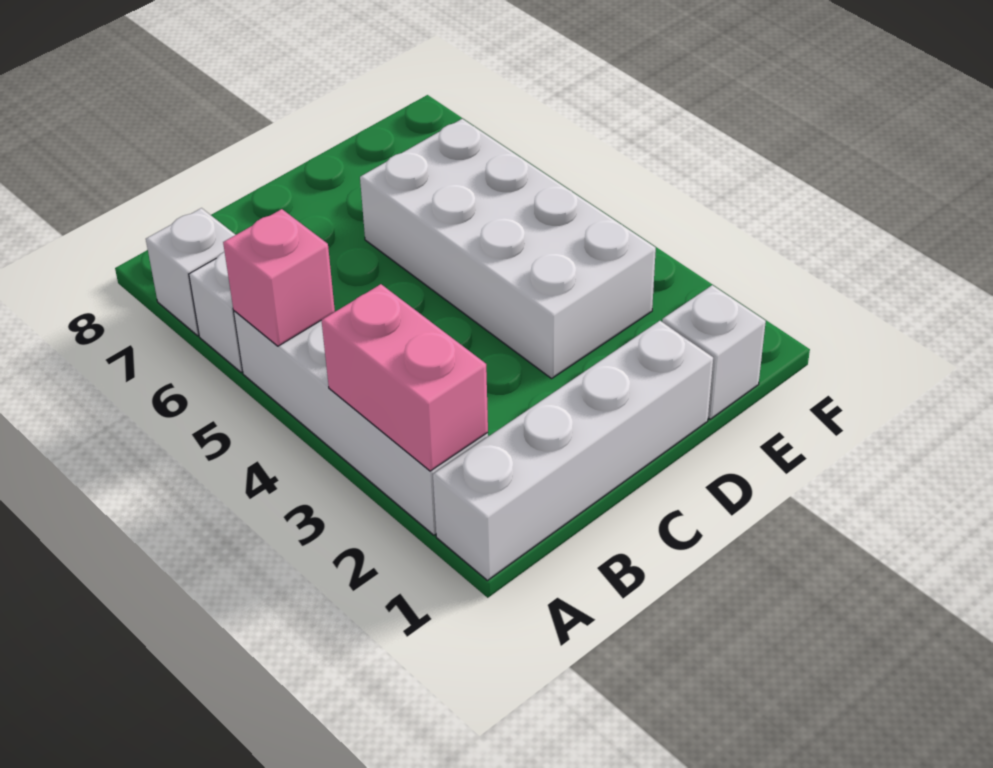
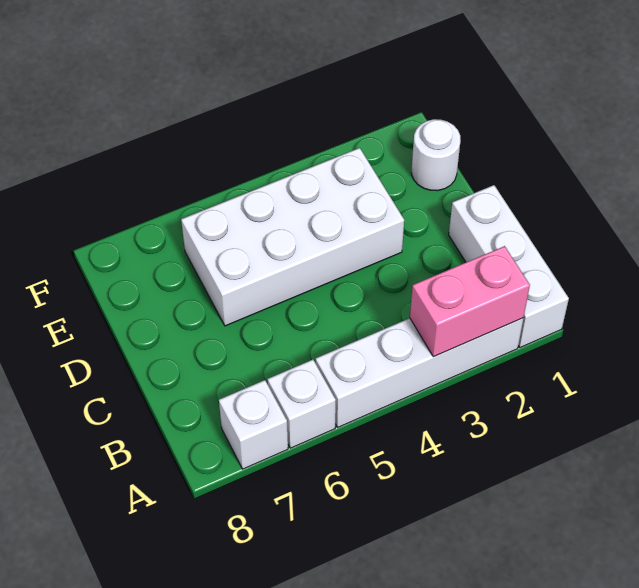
white brick A1:D1 level 1 -> white brick A1:C1 level 1
pink brick A5 level 2 -> none
white brick E1 level 1 -> white round brick E1 level 1

